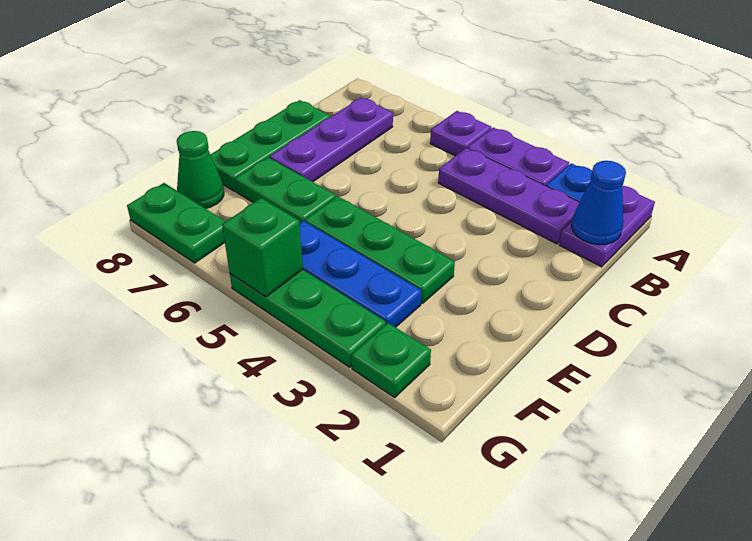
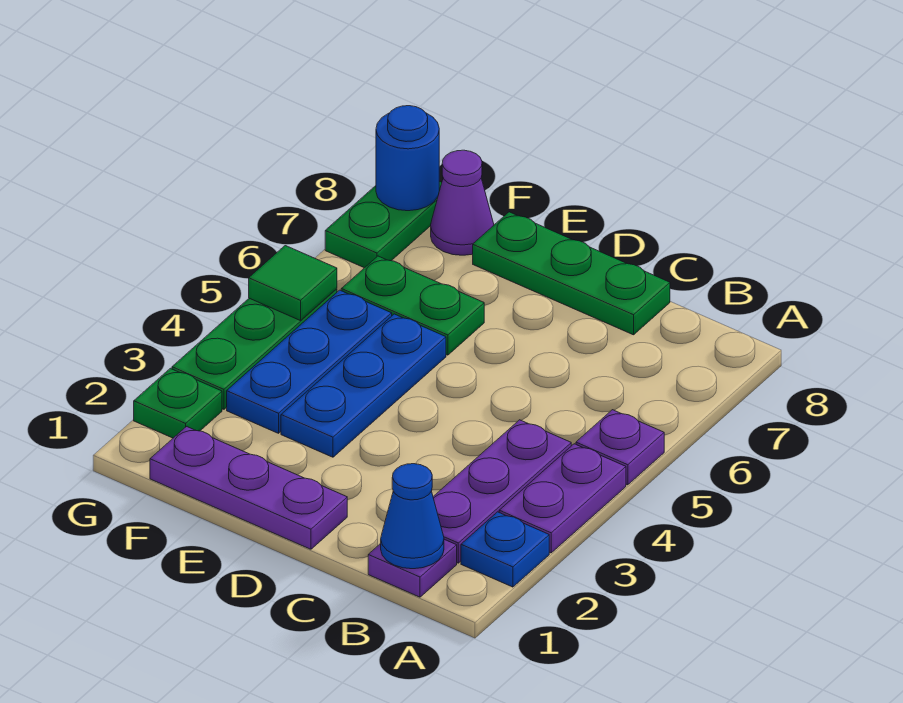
purple plate A1:B1 level 1 -> purple plate B1 level 1
purple plate B7:D7 level 1 -> purple plate D1:F1 level 1
green plate E3:E5 level 1 -> blue plate E3:E5 level 1
green plate E6:E7 level 1 -> green plate E6:F6 level 1
green cone F8 level 1 -> purple cone F8 level 1
green brick G5 level 2 -> green tile G5 level 2
none -> blue round brick G8 level 2

